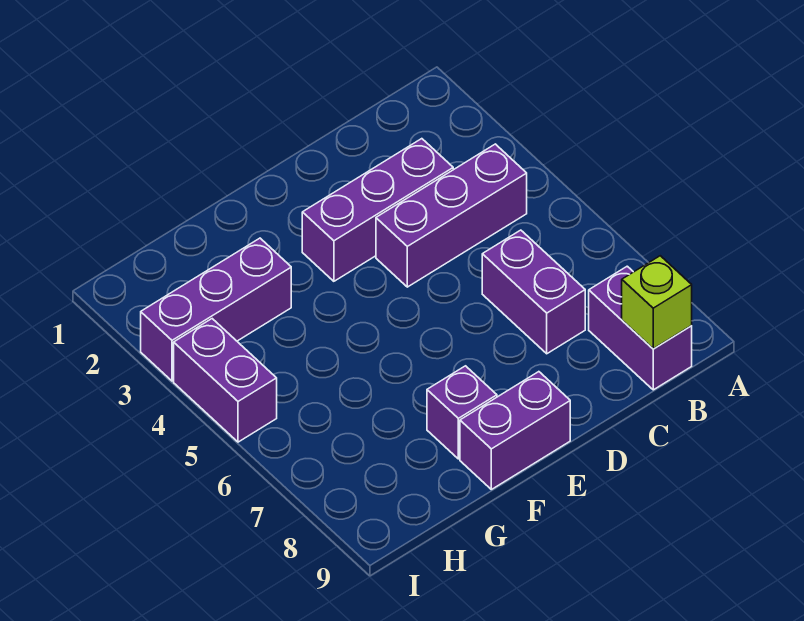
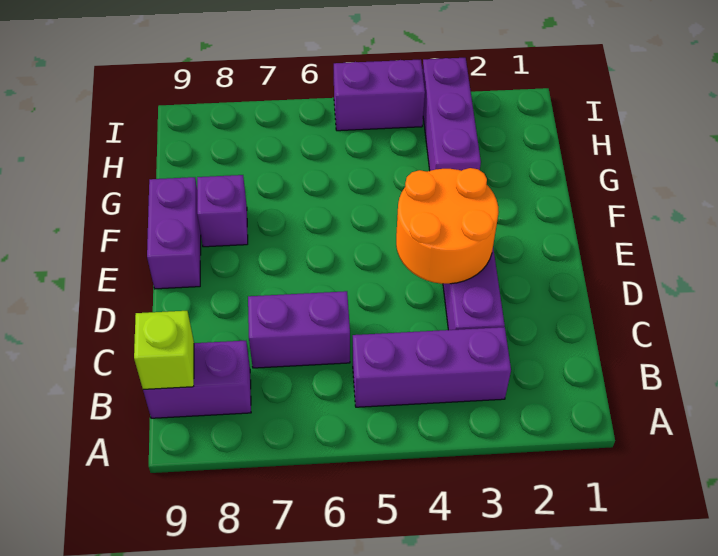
purple brick B4:D4 level 1 -> purple brick B3:B5 level 1
none -> orange round brick D3:E4 level 2

